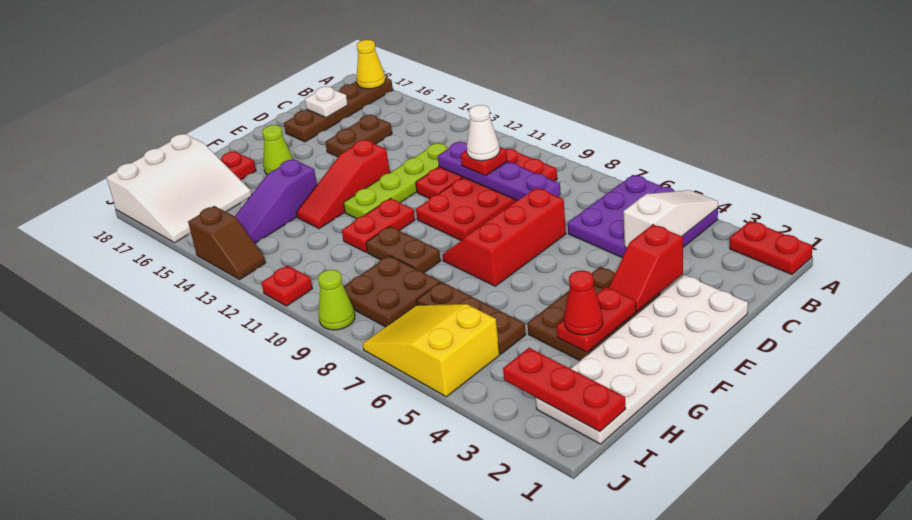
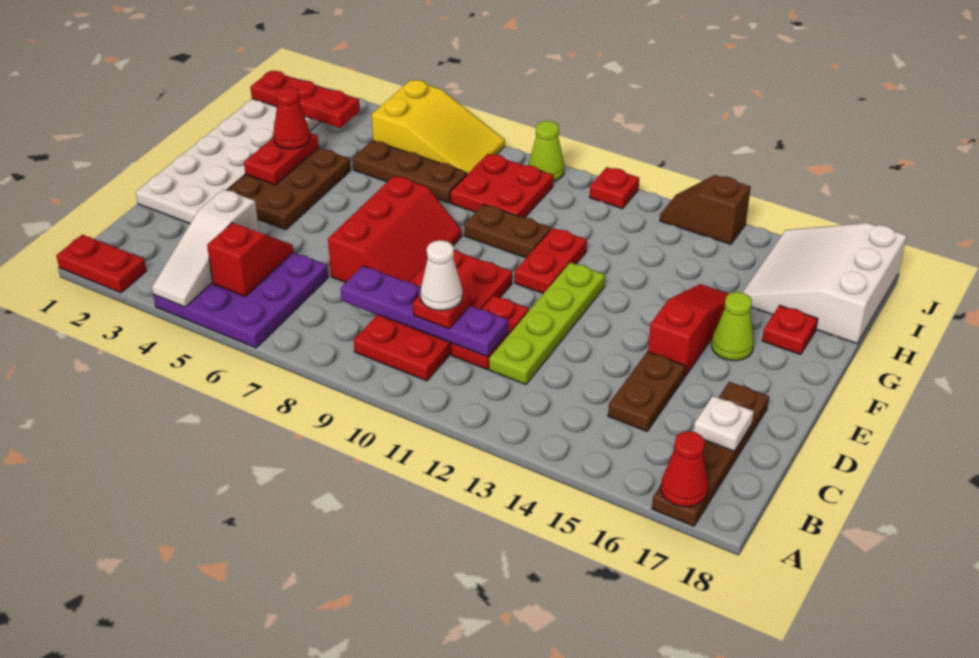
yellow cone A17 level 2 -> red cone A17 level 2
red slope D3:E3 level 2 top D -> red slope B5:C5 level 2 top B
red slope E13:G13 level 1 top E -> red slope E15:G15 level 1 top E
purple slope G14:I14 level 1 top G -> none
brown plate H8:I9 level 1 -> red plate H8:I9 level 1

